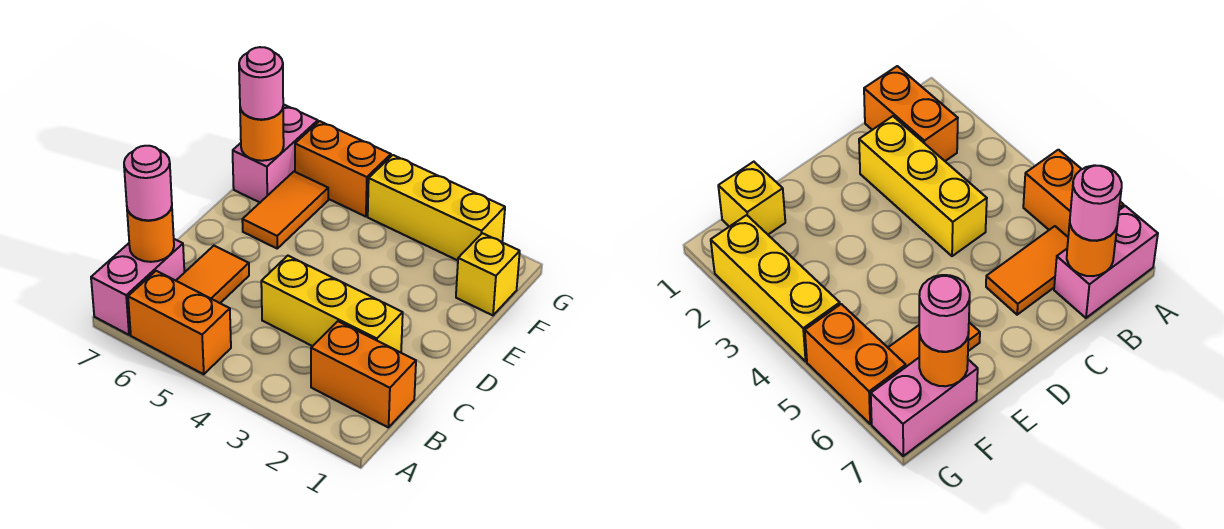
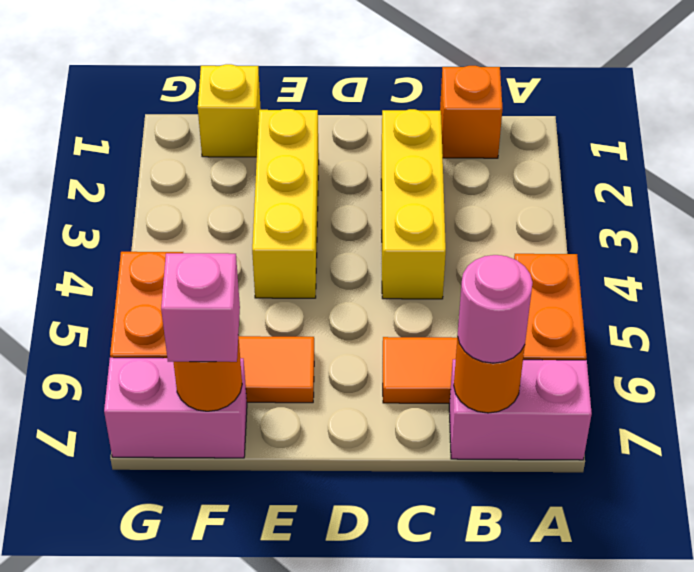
orange brick B1:B2 level 1 -> orange brick B1 level 1
pink round brick F7 level 3 -> pink brick F7 level 3
yellow brick G2:G4 level 1 -> yellow brick E2:E4 level 1

